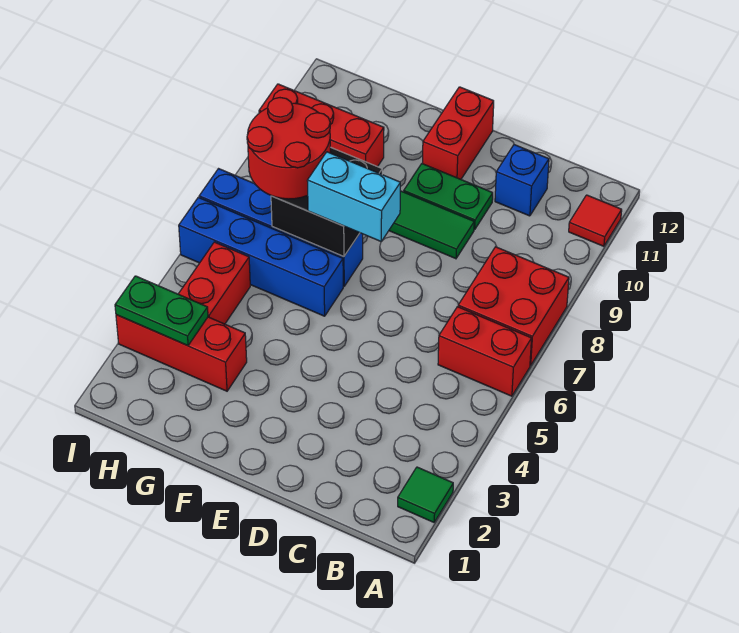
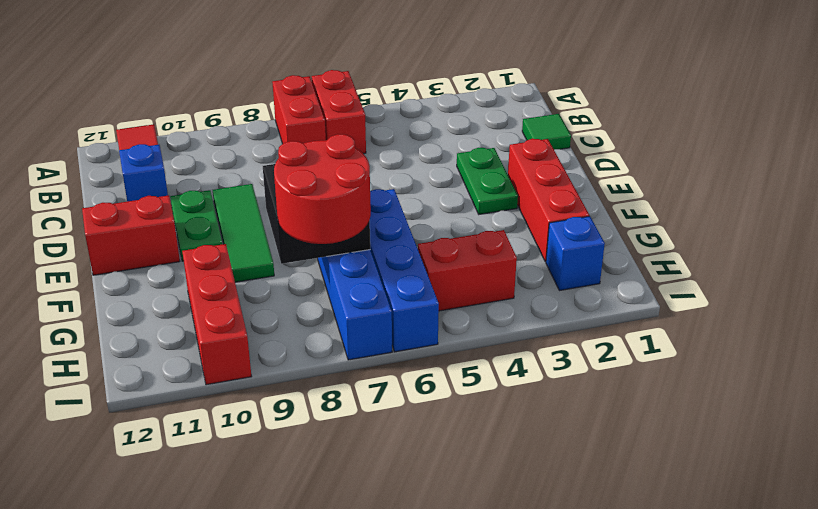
green tile A2 level 1 -> green tile C1 level 1
red brick A7:B8 level 1 -> red brick A7:B7 level 1
cyan brick E7:F7 level 3 -> none
red brick G3:I3 level 1 -> red brick E2:G2 level 1
none -> blue brick H2 level 1
green plate H3:I3 level 2 -> green plate D3:E3 level 1

